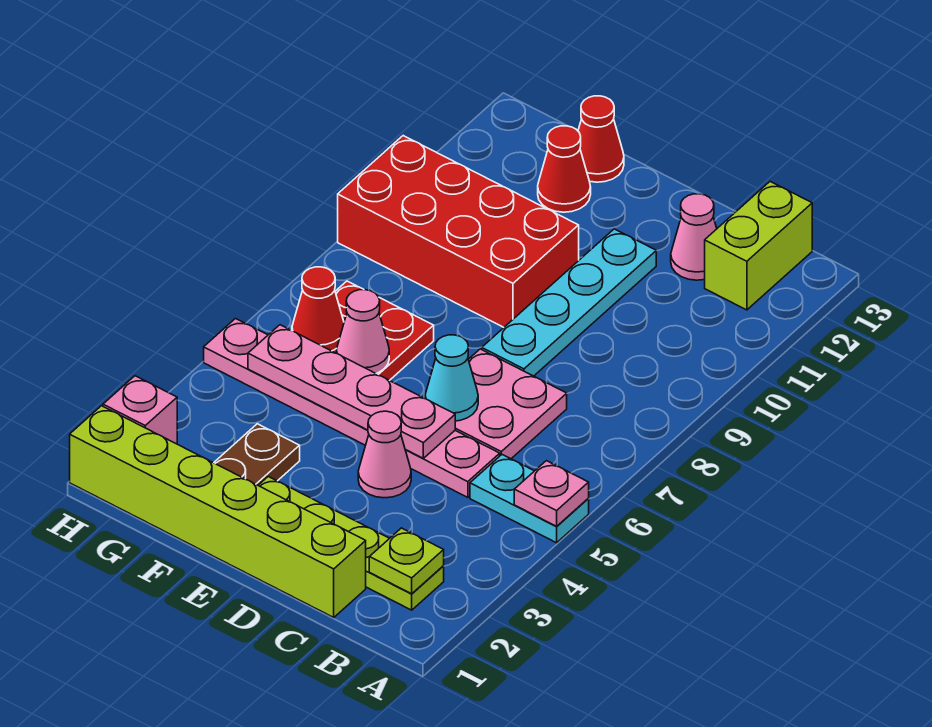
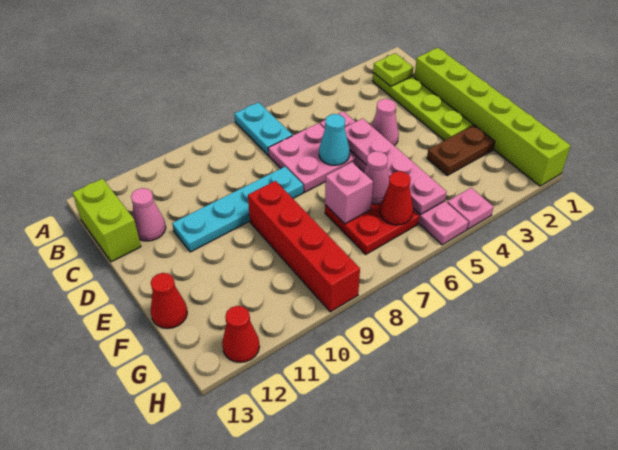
cyan plate A5:B5 level 1 -> cyan plate A7:B7 level 1
pink plate A5 level 2 -> pink plate H4 level 1
lime brick B12:B13 level 1 -> lime brick B13:C13 level 1
red brick E9:H10 level 1 -> red brick E9:H9 level 1
red cone F12 level 1 -> red cone H12 level 1
pink brick H2 level 1 -> pink brick F7 level 2

